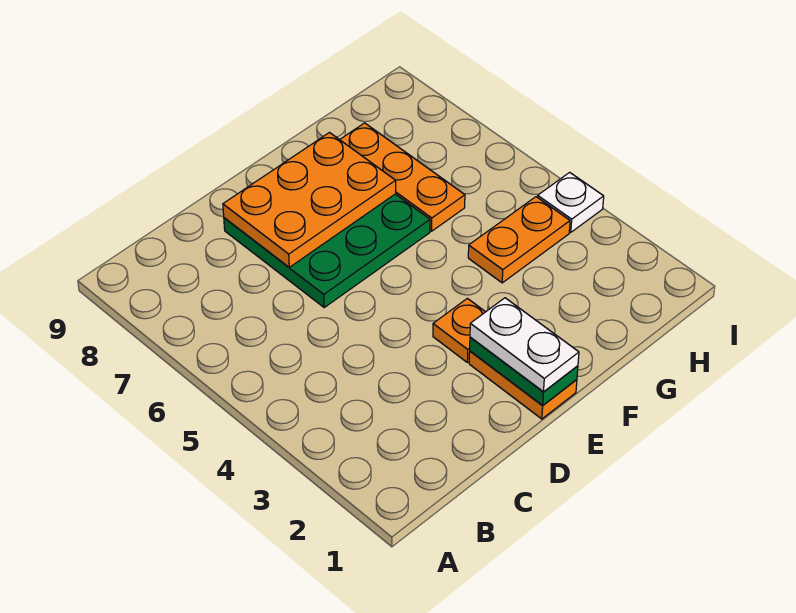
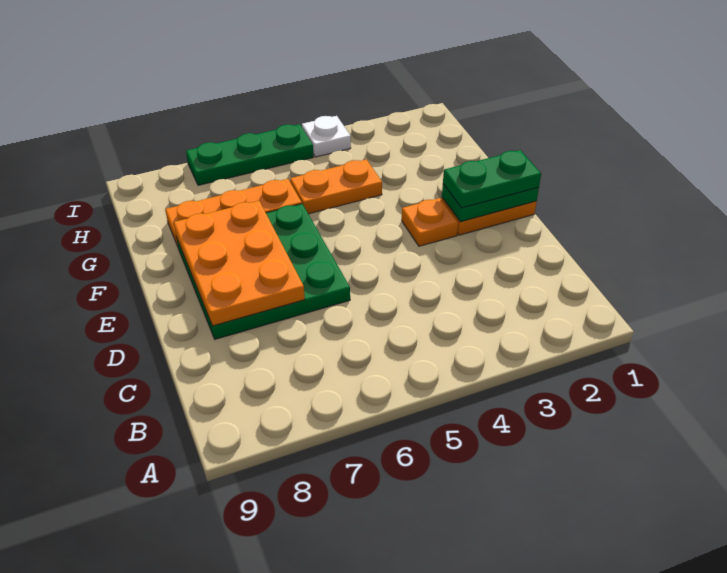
white plate E1:E2 level 3 -> green plate E1:E2 level 3
orange plate G4:H4 level 1 -> orange plate G4:G5 level 1
none -> green plate I5:I7 level 1

